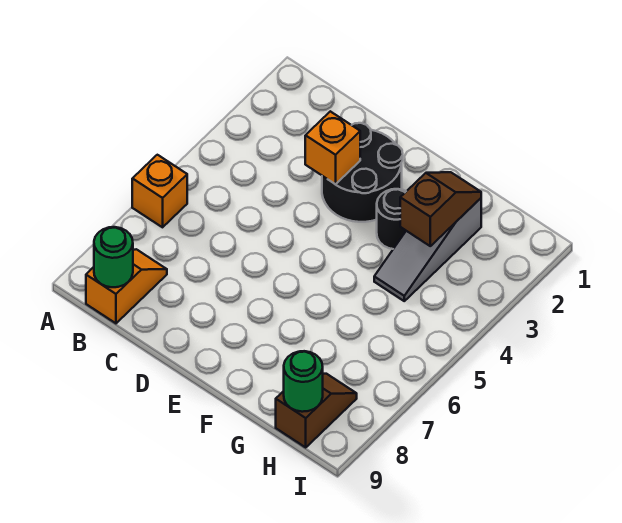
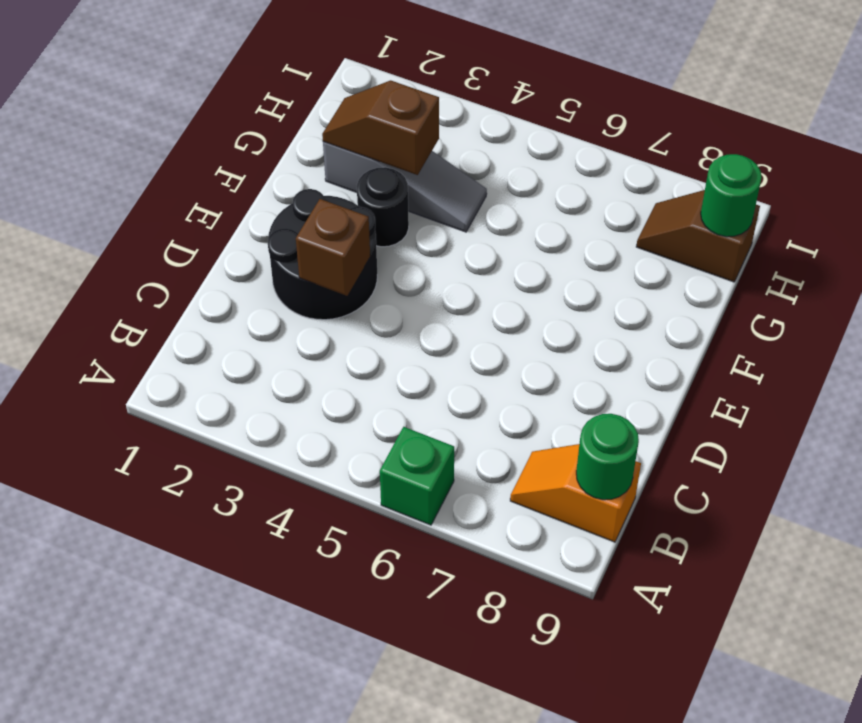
orange brick A6 level 1 -> green brick A6 level 1
orange brick D3 level 2 -> brown brick D3 level 2

